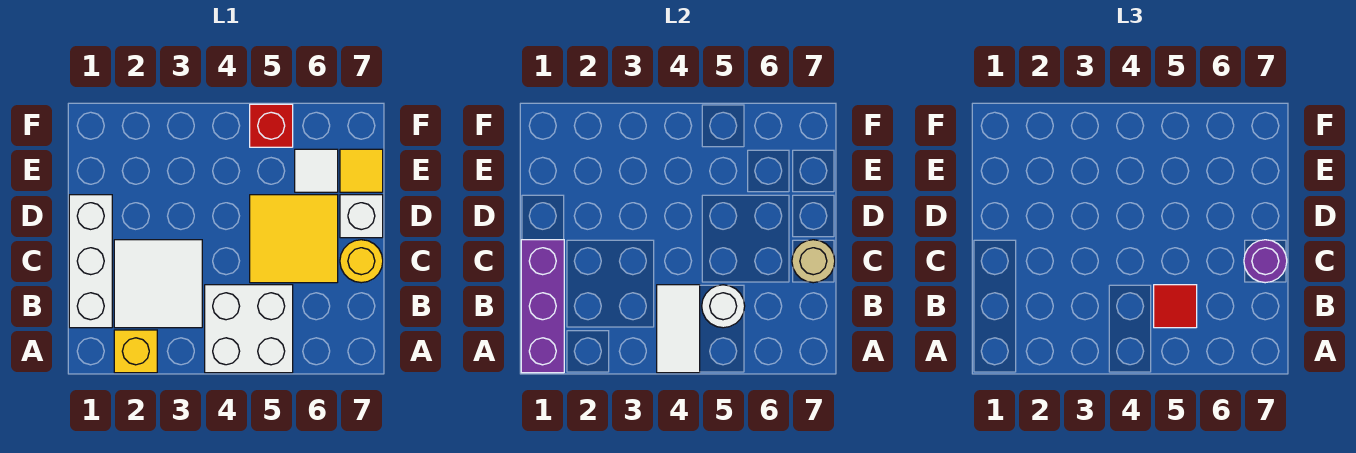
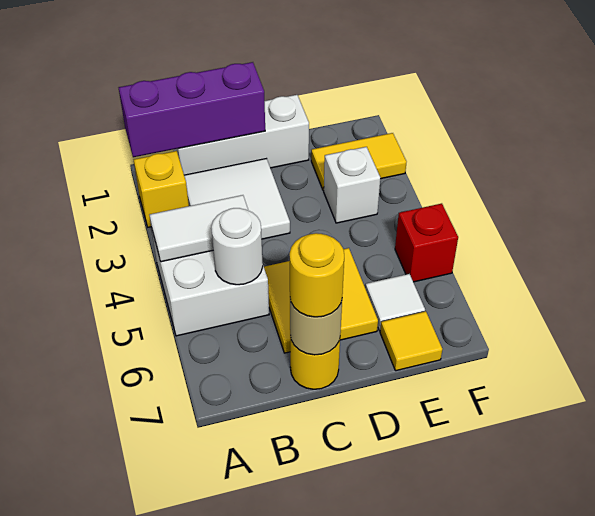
red tile B5 level 3 -> none
purple round brick C7 level 3 -> yellow round brick C7 level 3
white brick D7 level 1 -> white brick E3 level 1
none -> yellow tile E2:F2 level 1

